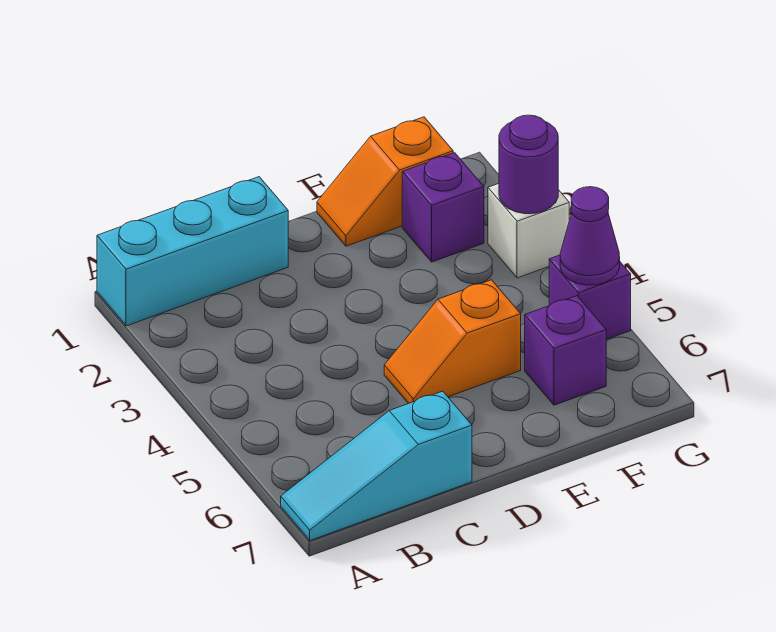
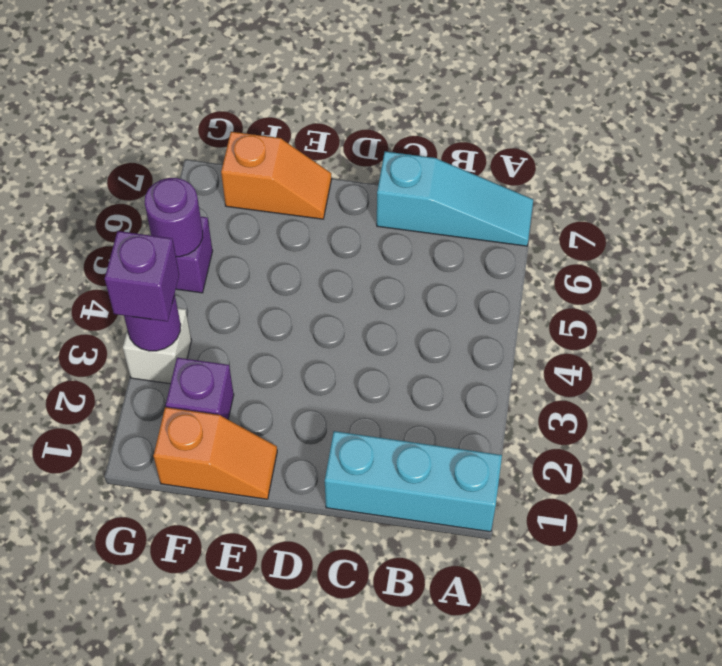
orange slope D5:E5 level 1 top E -> orange slope E7:F7 level 1 top F
purple brick F6 level 1 -> purple brick G3 level 3
purple cone G5 level 2 -> purple round brick G5 level 2

